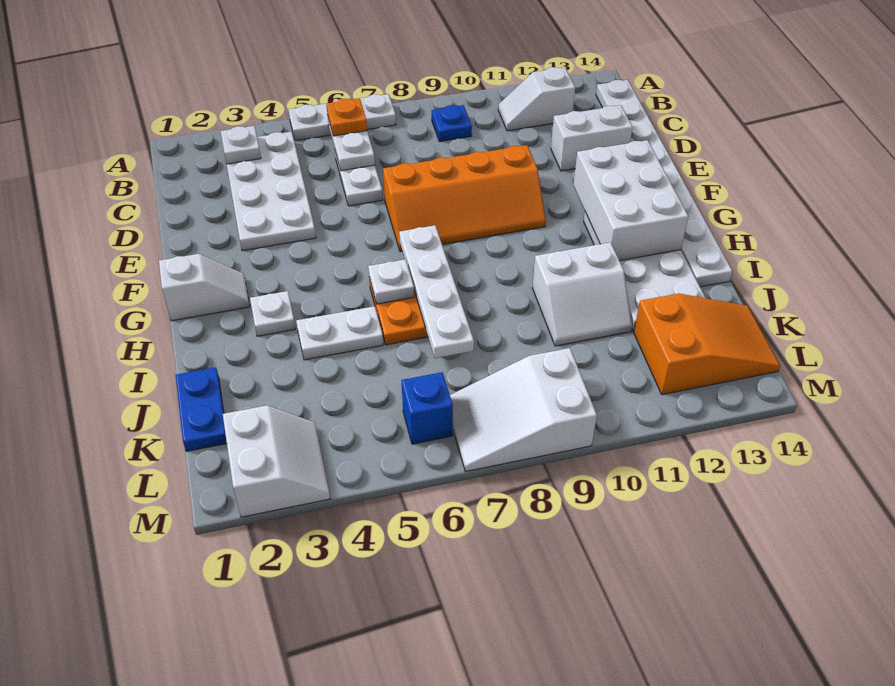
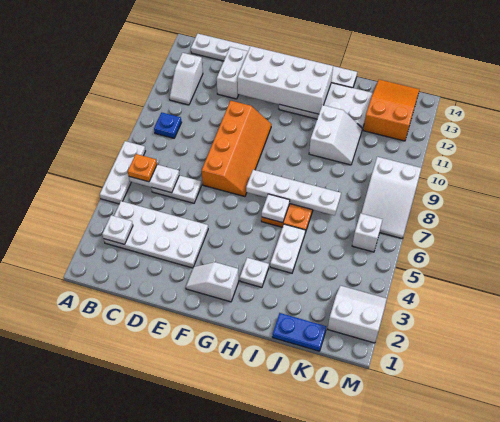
white brick F12:H13 level 2 -> white brick E12:H13 level 2
white slope G1:G2 level 1 top 1 -> white slope F2:G2 level 1 top G
blue brick L6 level 1 -> white brick L6 level 1

